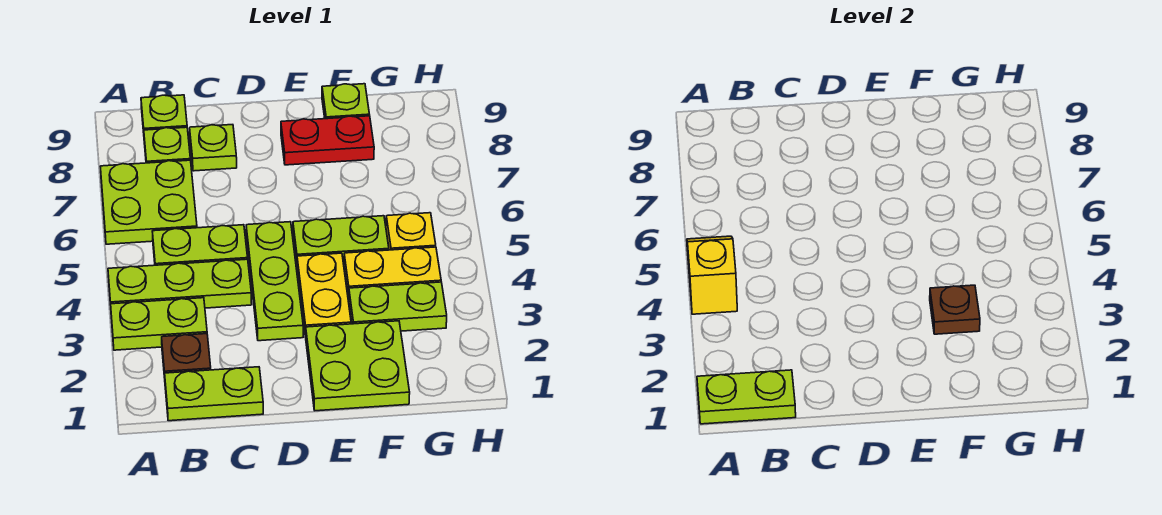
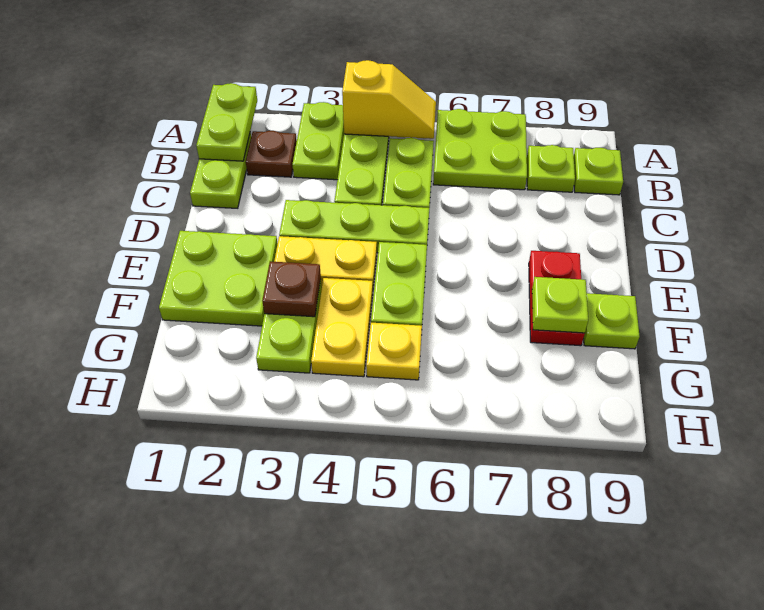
lime plate C8 level 1 -> lime plate F8 level 2

